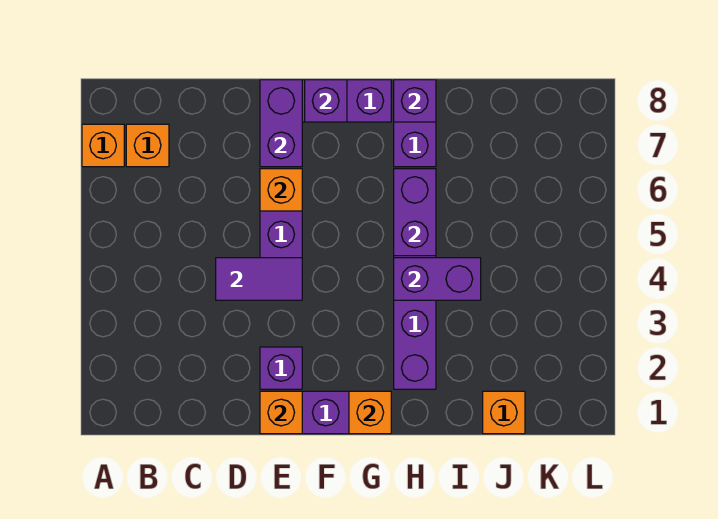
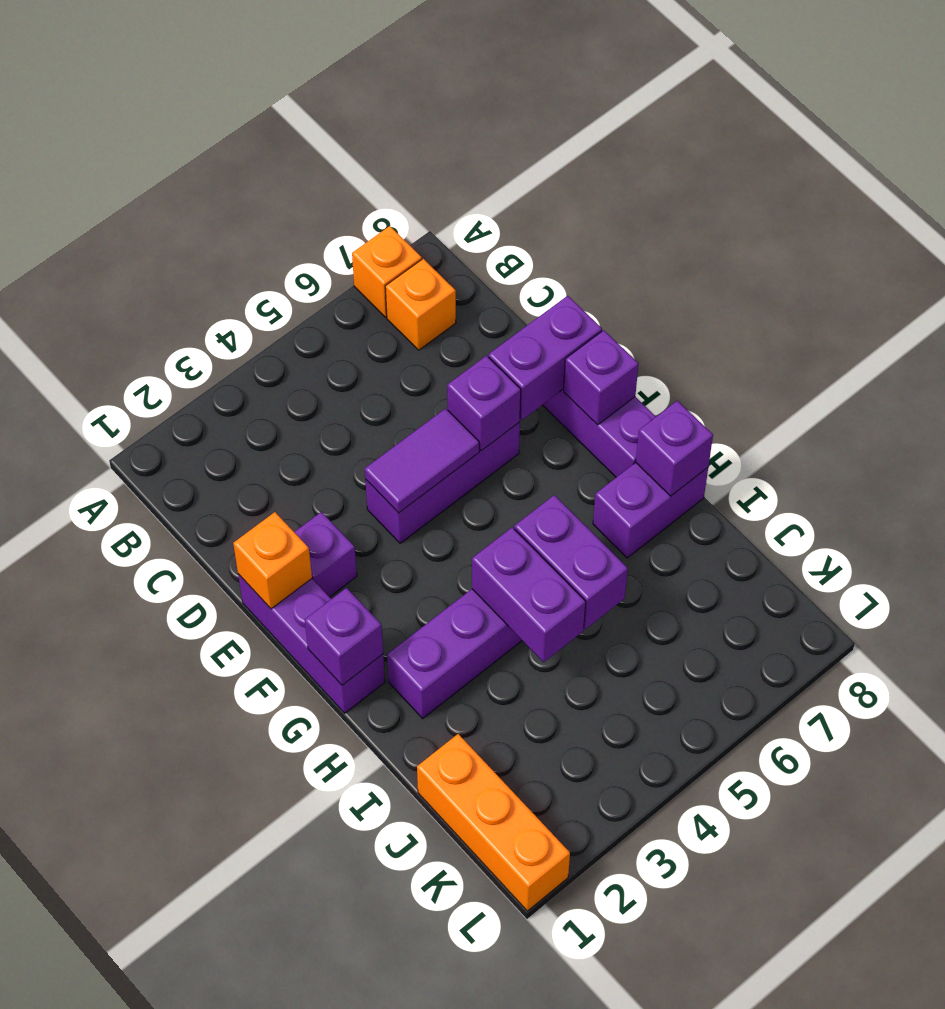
purple tile D4:E4 level 2 -> purple tile E4:E5 level 2
orange brick E6 level 2 -> purple brick E6 level 2
orange brick G1 level 2 -> purple brick G1 level 2
purple brick H5:H6 level 2 -> purple brick H5:I5 level 2
orange brick J1 level 1 -> orange brick J1:L1 level 1

